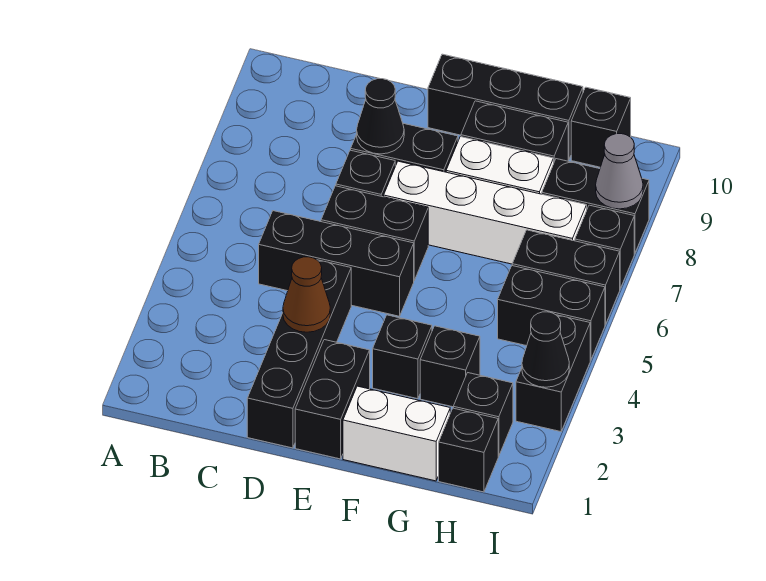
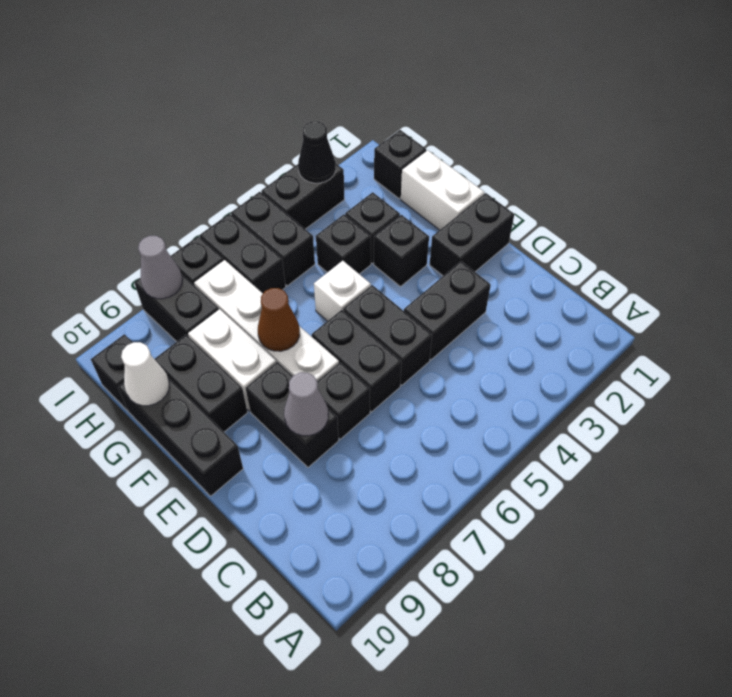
black brick C5:E5 level 1 -> black brick D5:E5 level 1
black brick D1:D4 level 1 -> black brick D3:D4 level 1
brown cone D3 level 2 -> brown cone F7 level 2
black cone D8 level 2 -> grey cone D8 level 2
none -> white brick F5 level 1
none -> white cone G10 level 2
black brick H2 level 1 -> black brick G4 level 1

